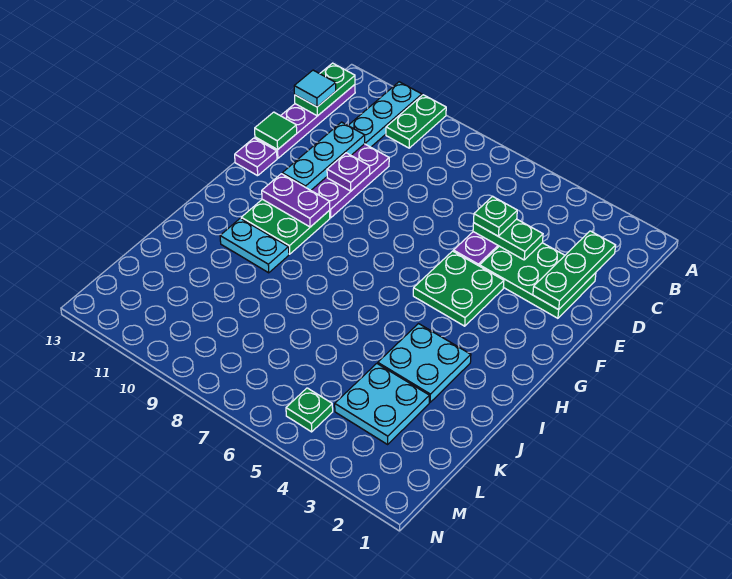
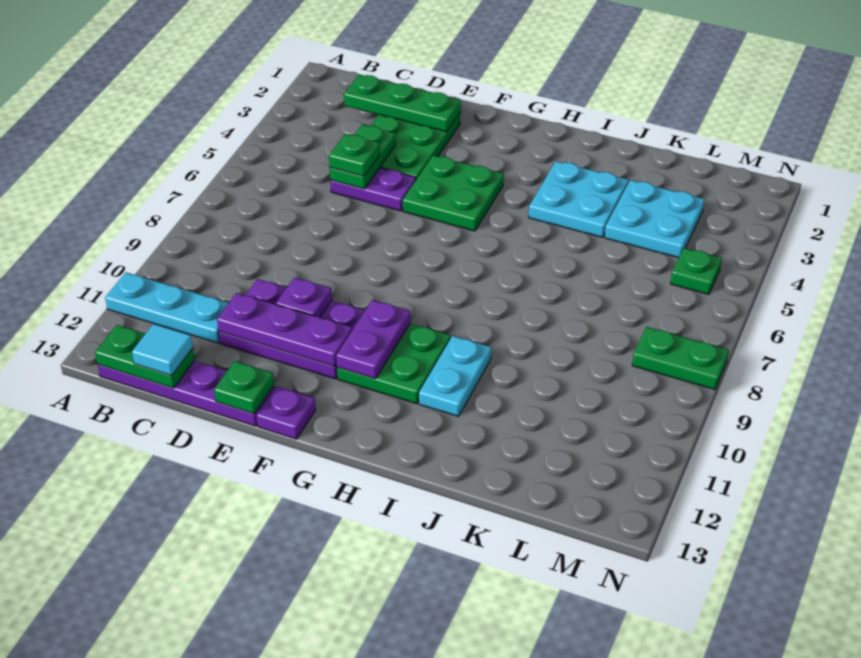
green plate A10:B10 level 1 -> green plate M8:N8 level 1
cyan plate D11:F11 level 2 -> purple plate D11:F11 level 2
green tile E13 level 2 -> green plate E13 level 2

